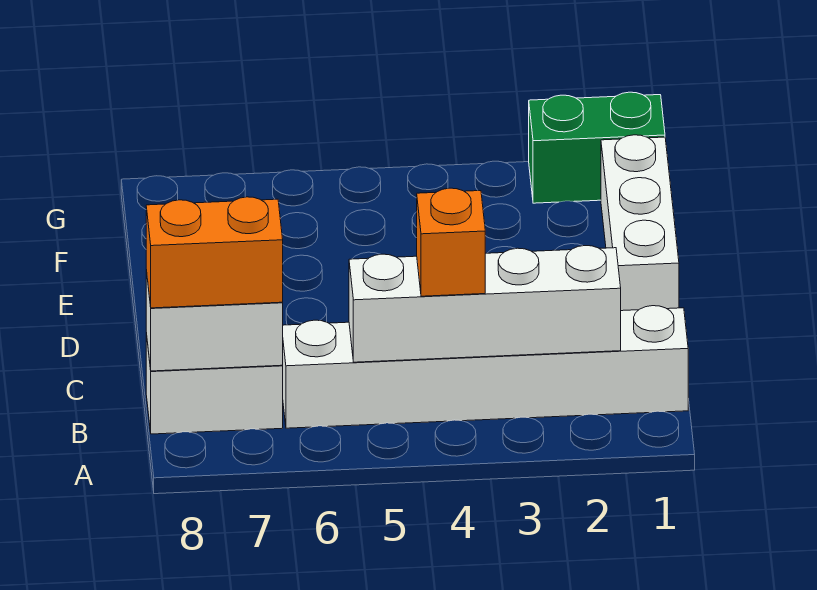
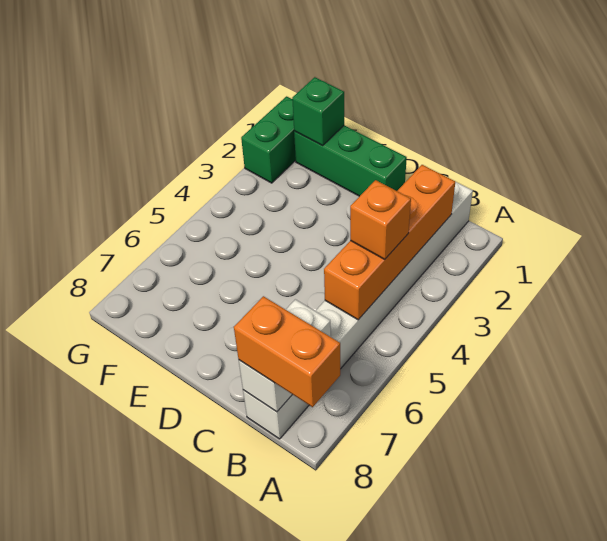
white brick B2:B5 level 2 -> orange brick B2:B5 level 2
orange brick B7:B8 level 3 -> orange brick A8:B8 level 3
white brick D1:F1 level 1 -> green brick D1:F1 level 1
none -> green brick F1 level 2

